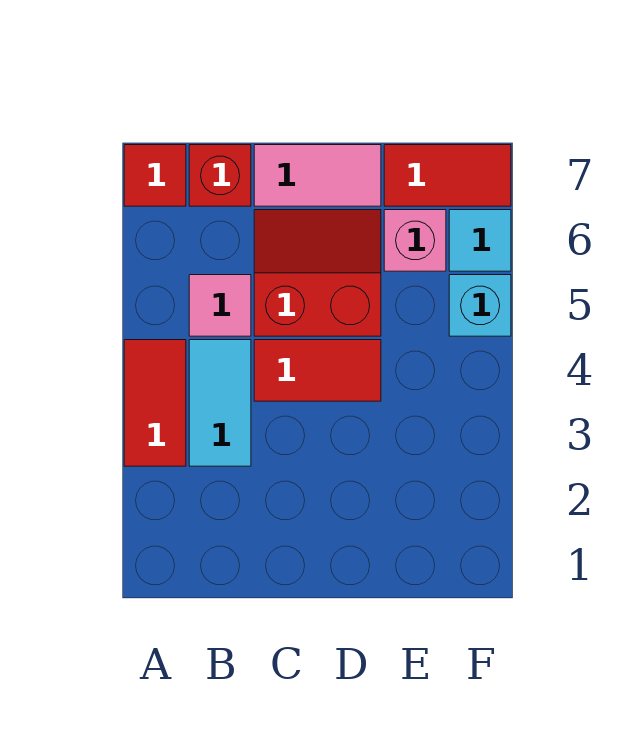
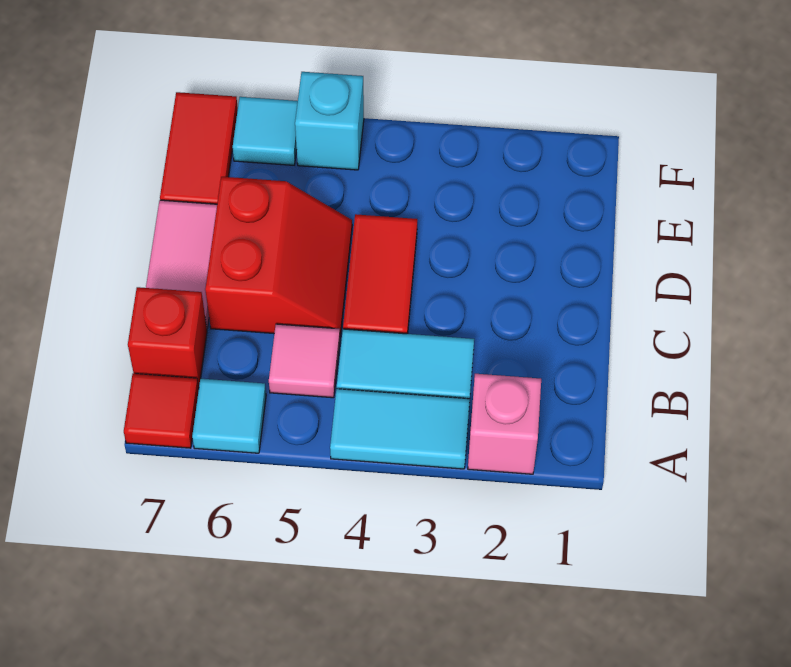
red tile A3:A4 level 1 -> cyan tile A3:A4 level 1
none -> cyan tile A6 level 1
red slope C5:D6 level 1 top 5 -> red slope C5:D6 level 1 top 6
pink brick E6 level 1 -> pink brick A2 level 1

